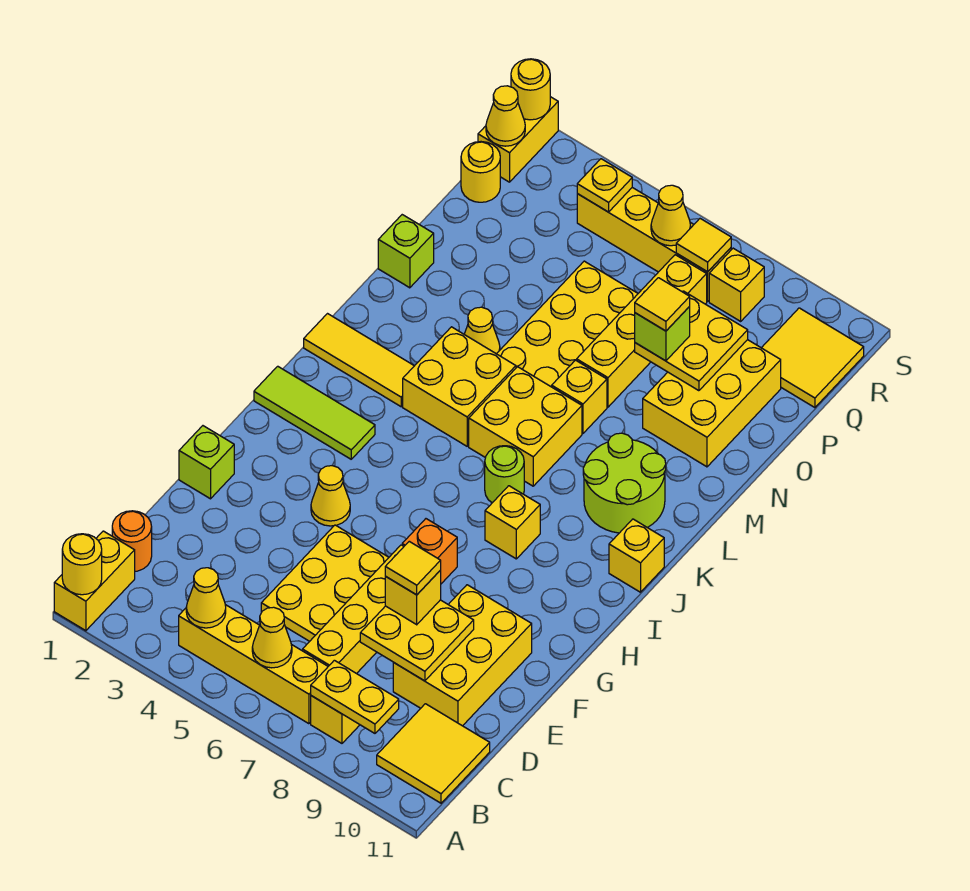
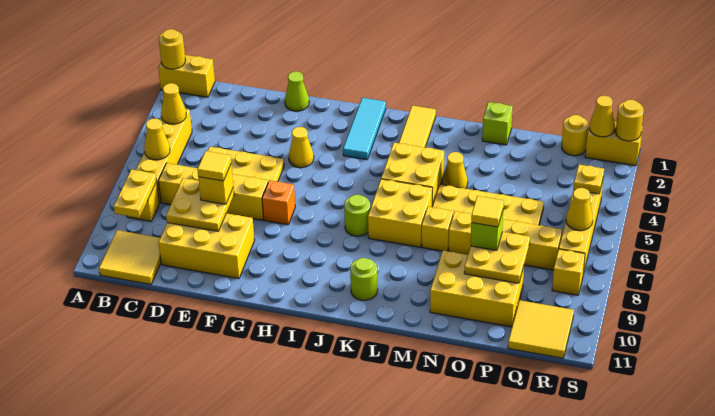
orange round brick C1 level 1 -> none
lime brick F1 level 1 -> lime cone F1 level 1
lime tile I1:I3 level 1 -> cyan tile I1:I3 level 1
yellow brick I8 level 1 -> none
yellow brick J11 level 1 -> none
lime round brick K9:L10 level 1 -> lime round brick K10 level 1
yellow tile R7 level 2 -> none

